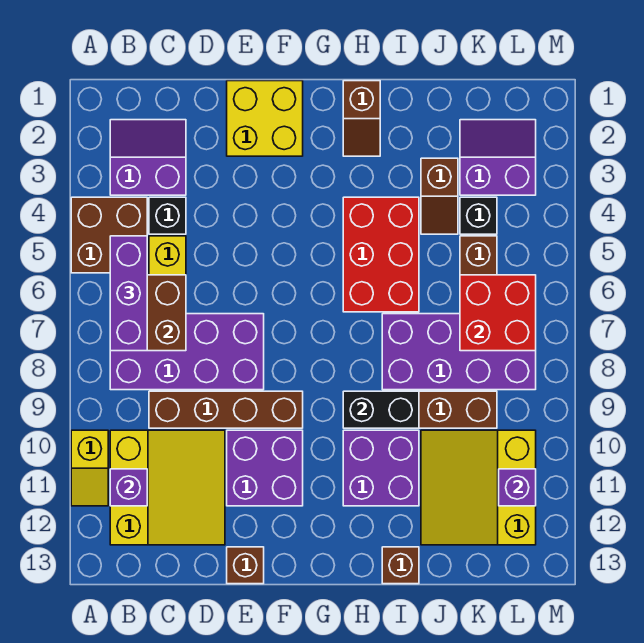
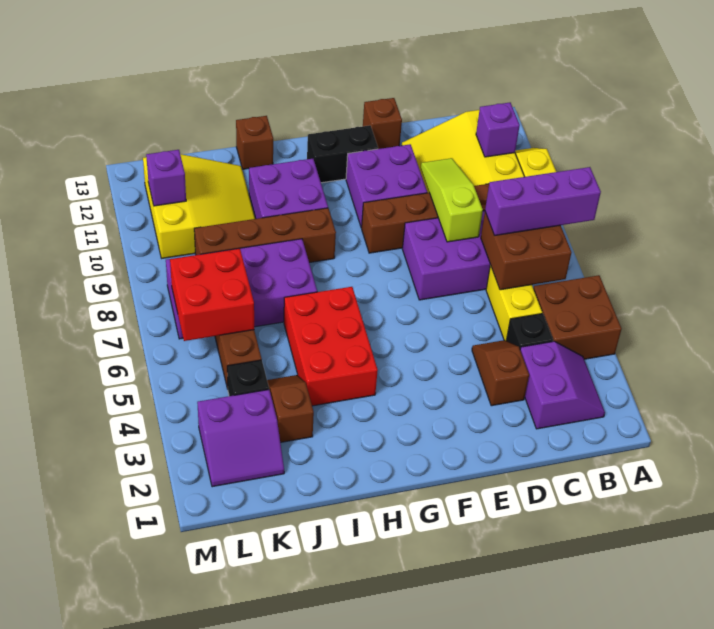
purple slope B2:C3 level 1 top 3 -> purple slope B2:C3 level 1 top C
purple brick B5:B7 level 3 -> purple brick A7:C7 level 3
none -> lime slope D8:D10 level 2 top 8
yellow brick E1:F2 level 1 -> none
brown slope H1:H2 level 1 top 1 -> brown slope D3:D4 level 1 top 3
black brick H9:I9 level 2 -> black brick F12:G12 level 1

